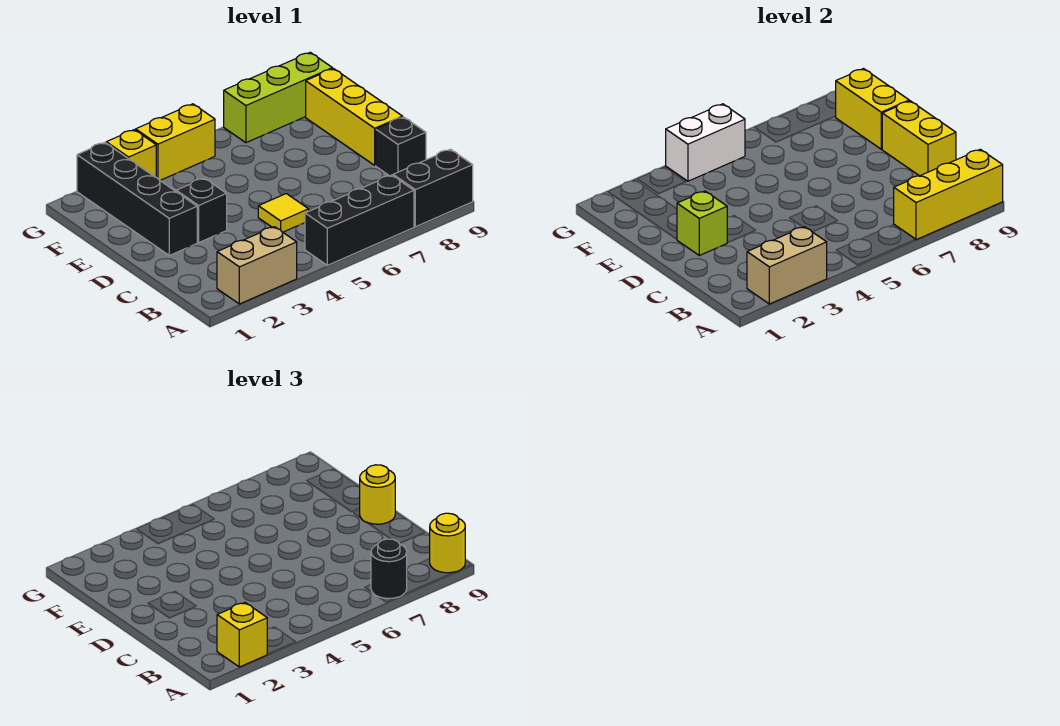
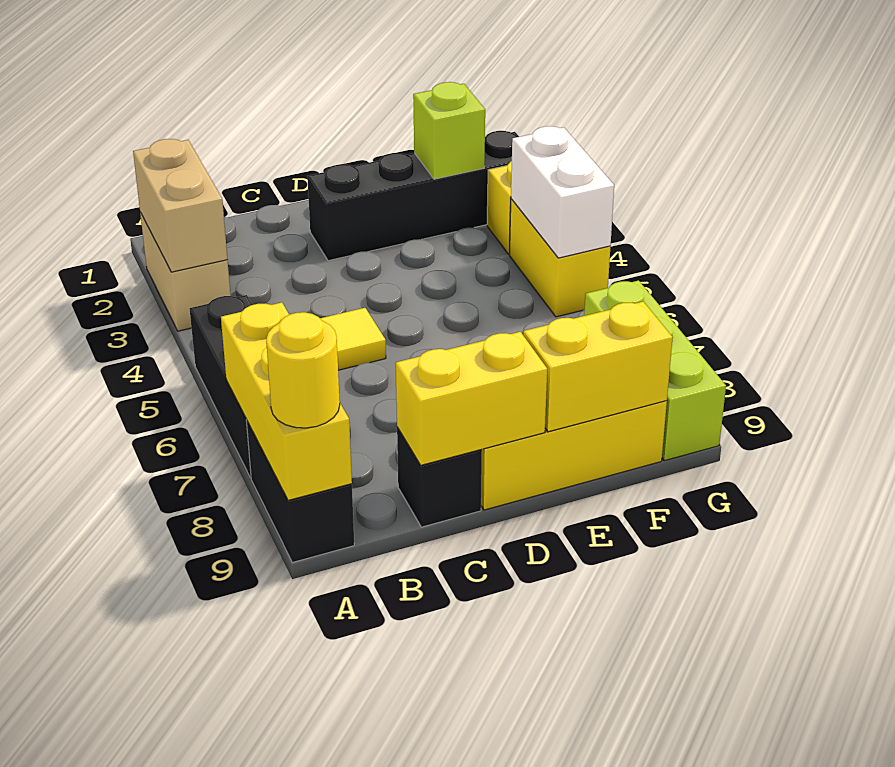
yellow brick A2 level 3 -> none
black round brick A7 level 3 -> none
lime brick D2 level 2 -> lime brick F2 level 2
black brick D3 level 1 -> none
yellow round brick D9 level 3 -> none

